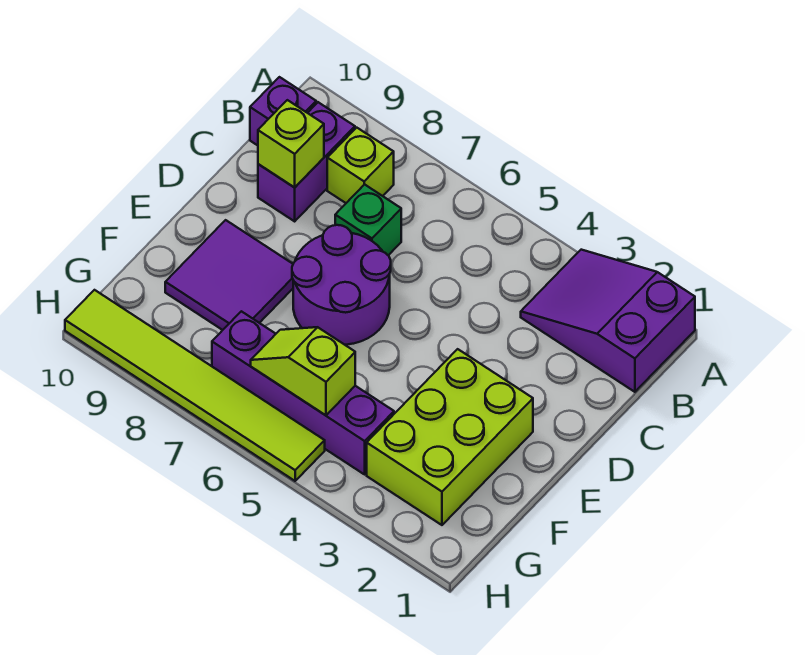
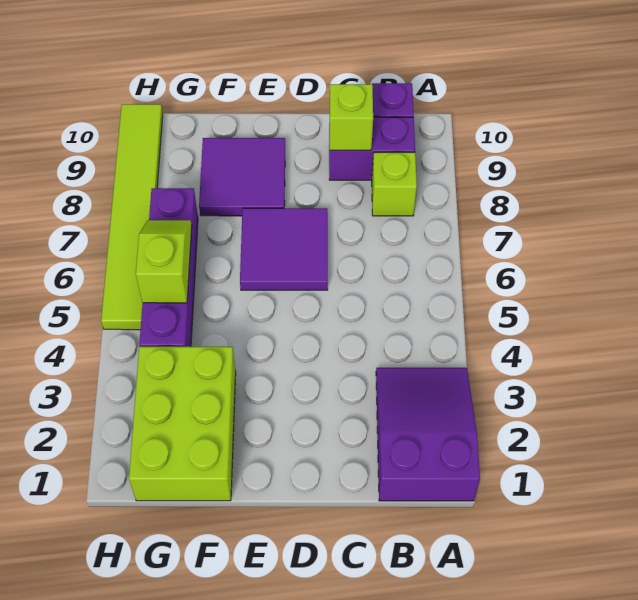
green brick C7 level 1 -> none
purple round brick D6:E7 level 1 -> purple tile D6:E7 level 1
lime brick E2:G3 level 1 -> lime brick F1:G3 level 1

